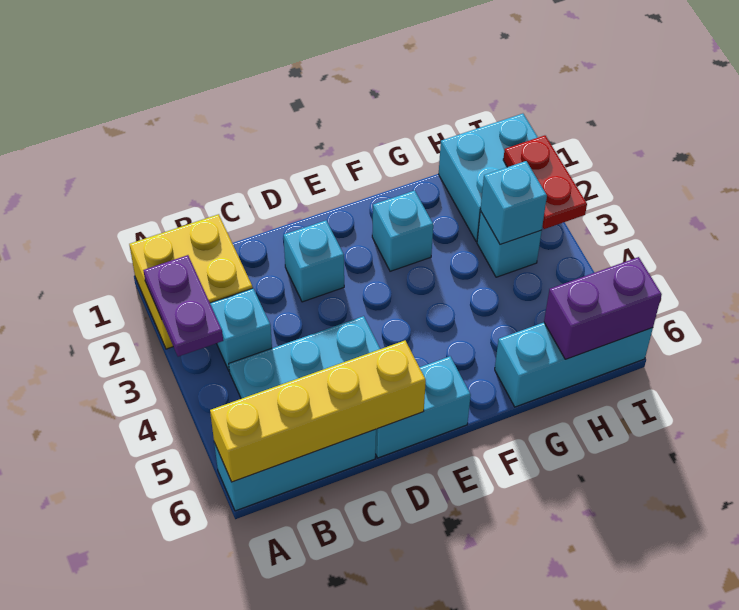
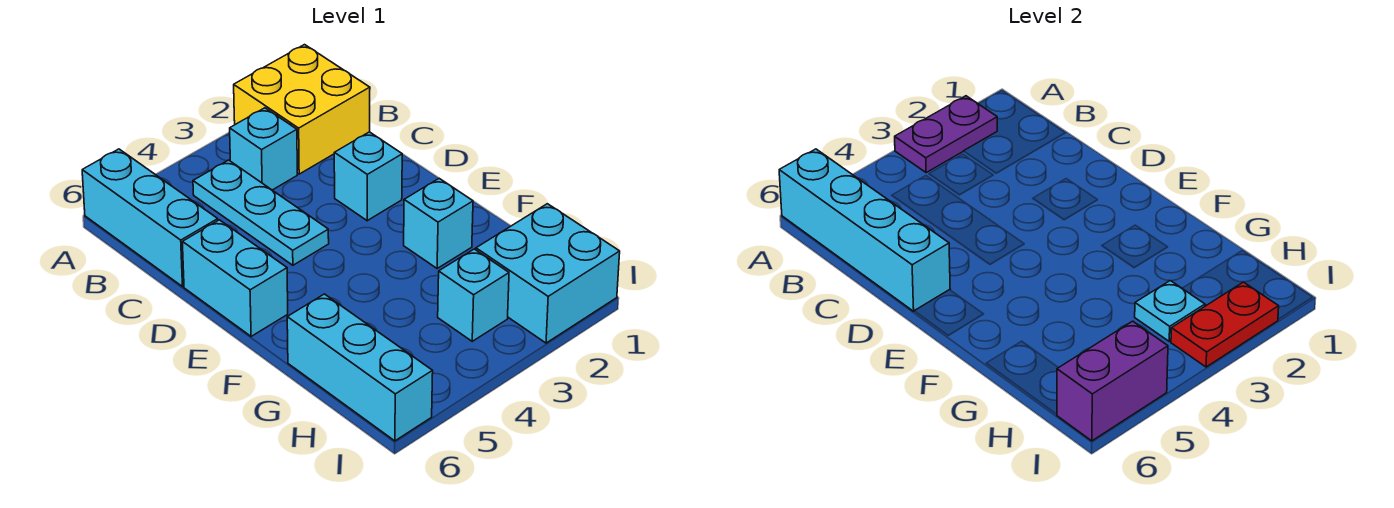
yellow brick A6:D6 level 2 -> cyan brick A6:D6 level 2
cyan brick H3 level 2 -> cyan plate H3 level 2
purple brick H6:I6 level 2 -> purple brick I5:I6 level 2

